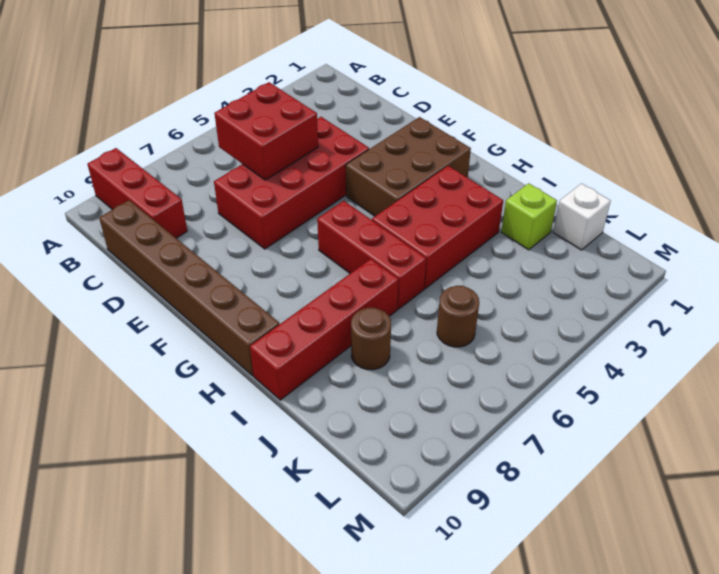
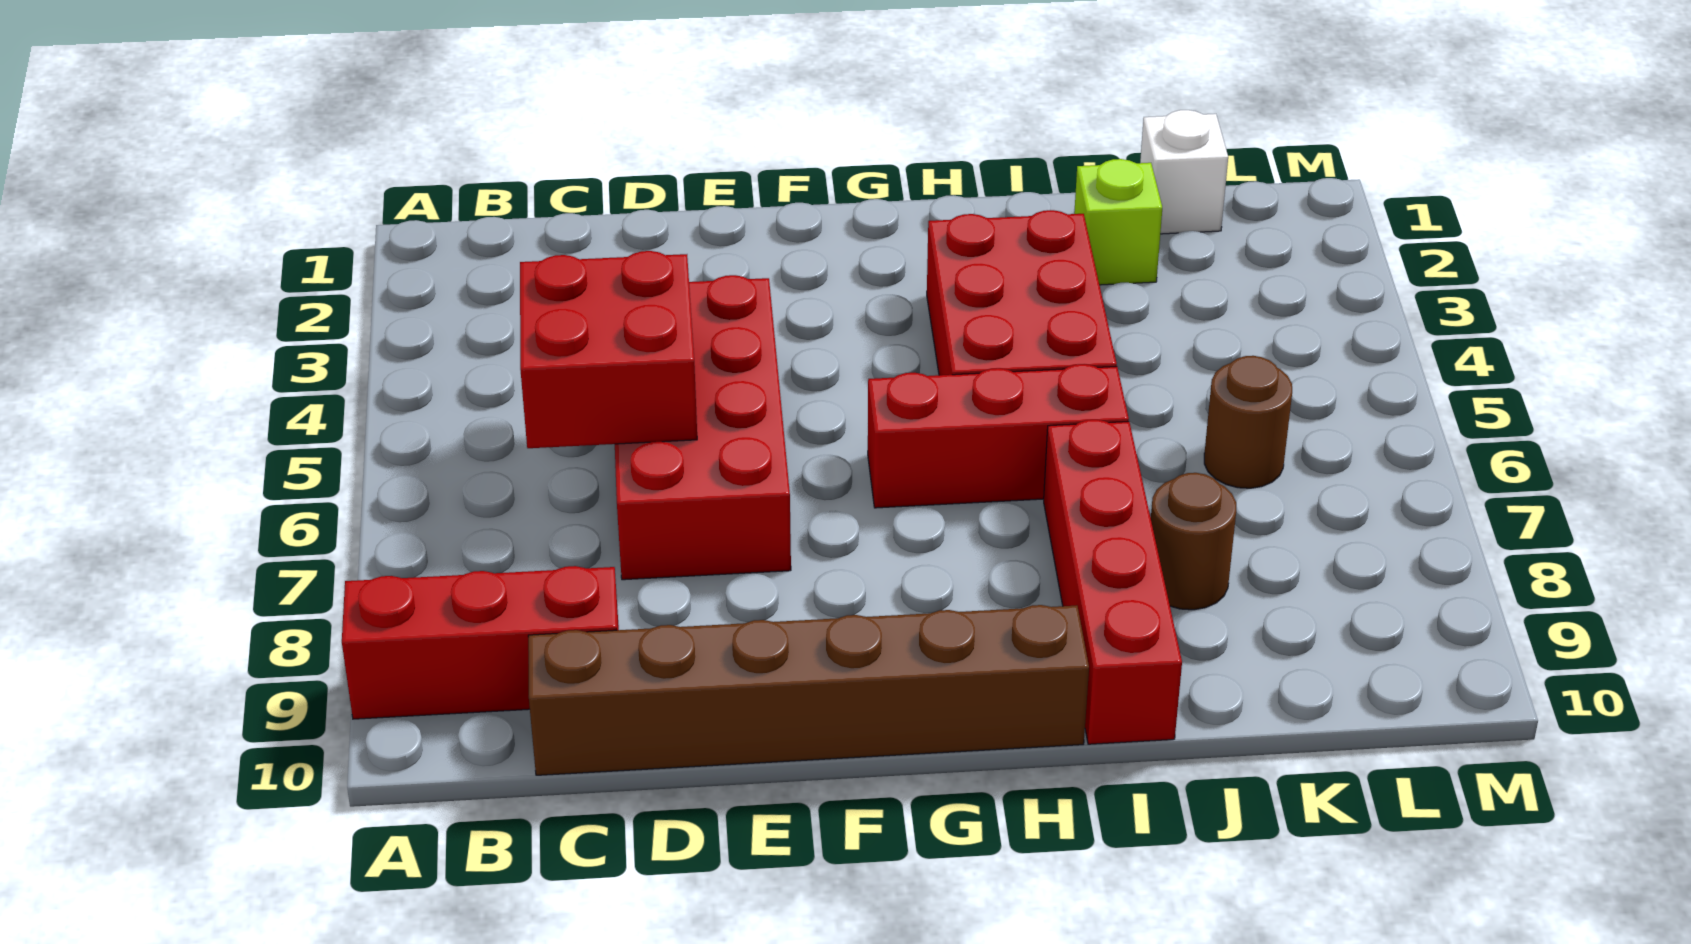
brown brick F2:G4 level 1 -> none

